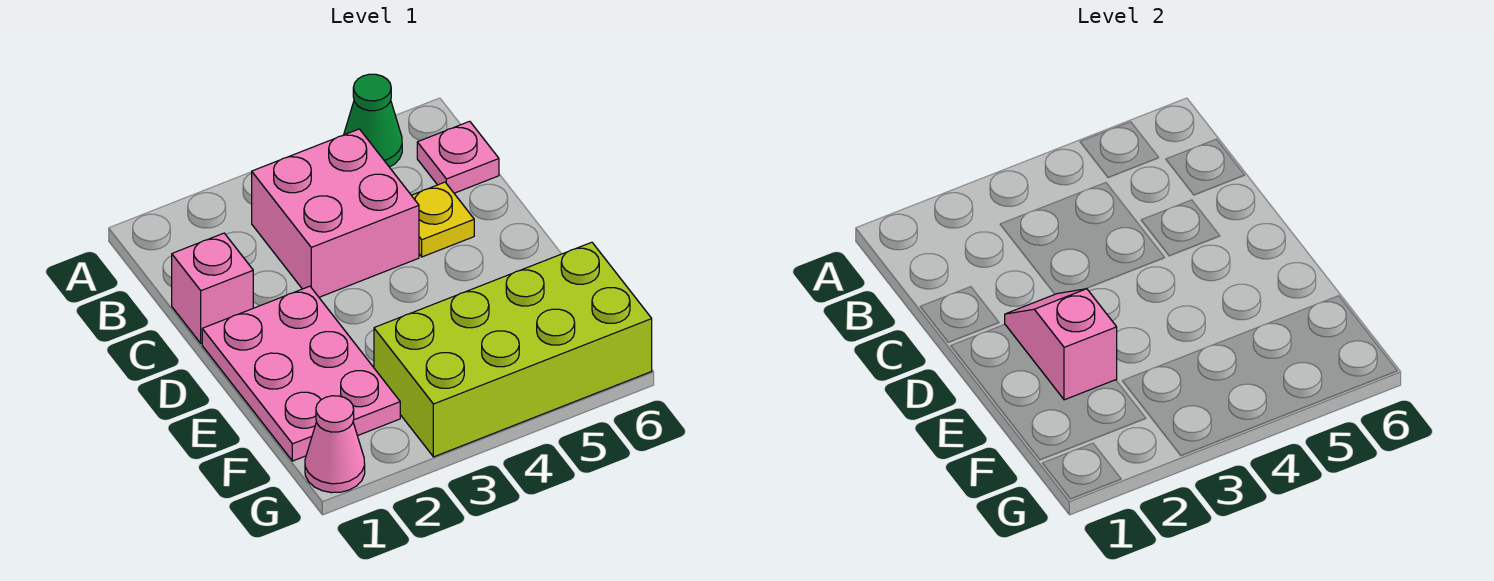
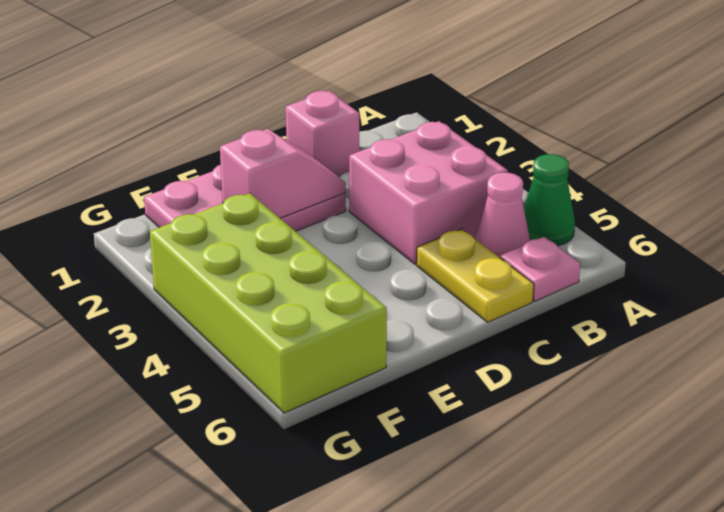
yellow plate C5 level 1 -> yellow plate C5:C6 level 1
pink cone G1 level 1 -> pink cone B5 level 1

